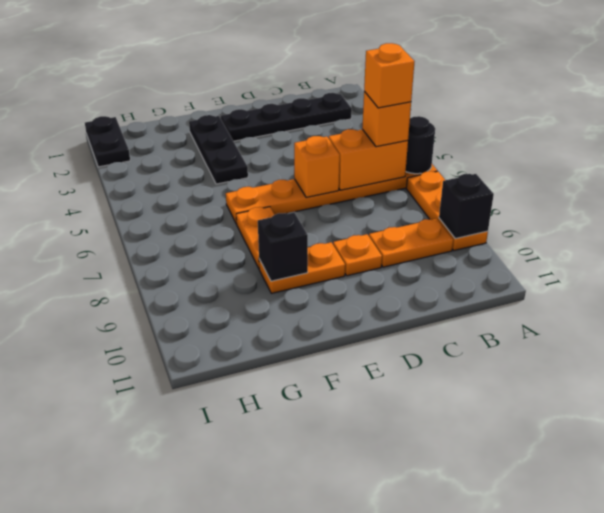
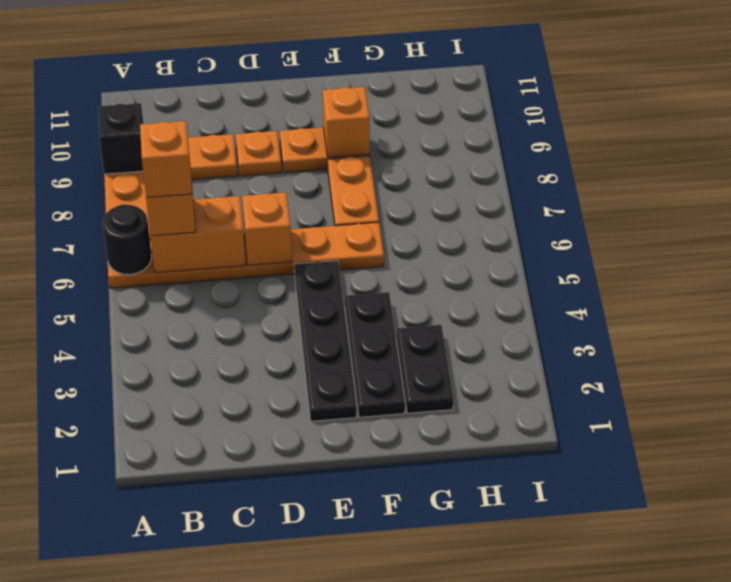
black plate B2:E2 level 1 -> black plate E2:E5 level 1
black brick F9 level 2 -> orange brick F9 level 2
black plate I1:I2 level 1 -> black plate G2:G3 level 1

